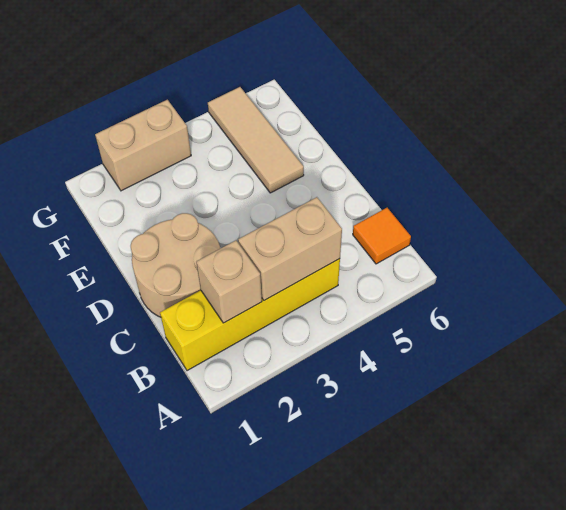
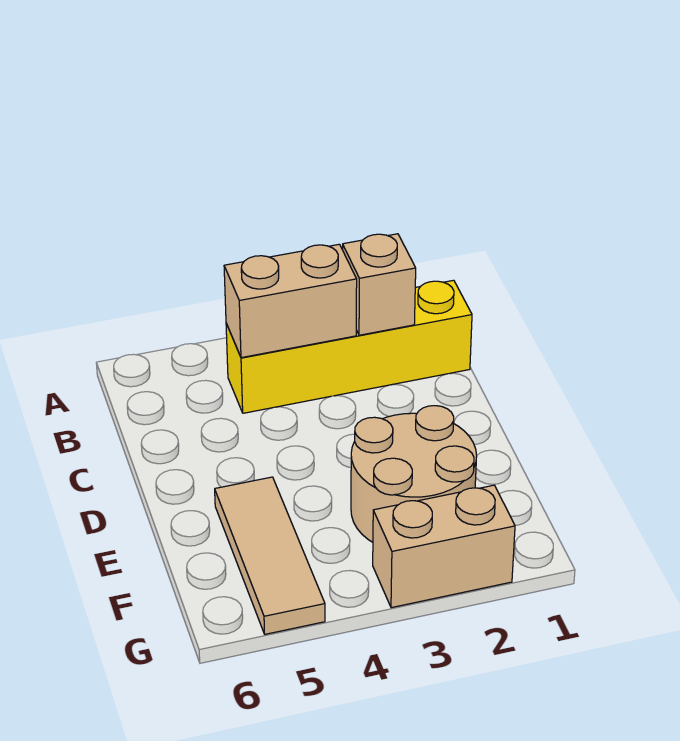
orange tile B6 level 1 -> none
tan round brick C1:D2 level 1 -> tan round brick E2:F3 level 1

